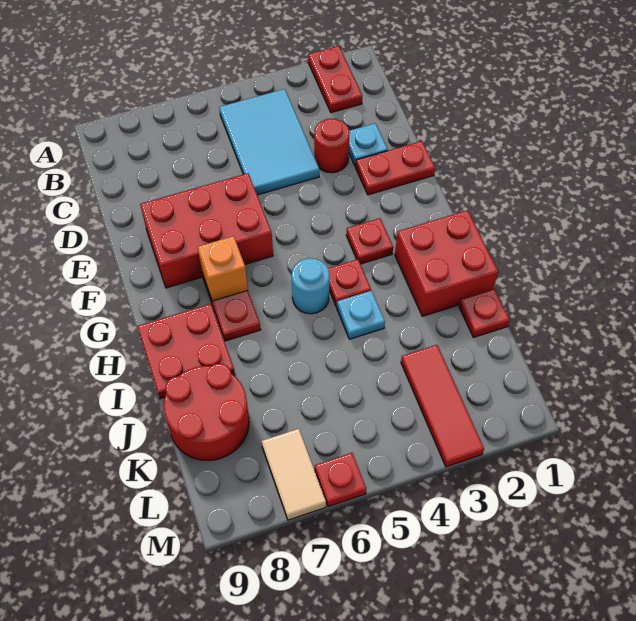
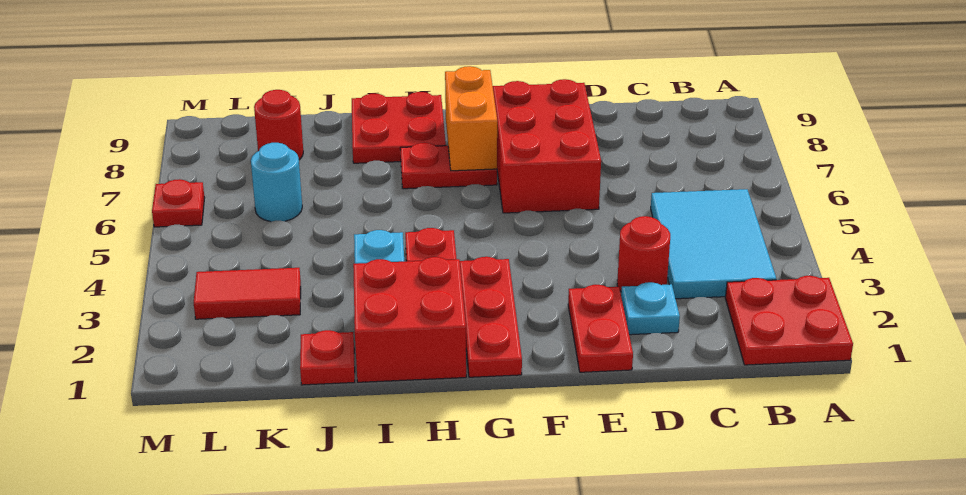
red plate A2:B2 level 1 -> red plate A1:B2 level 1
cyan tile B4:D5 level 1 -> cyan tile B3:C5 level 1
red plate G3 level 1 -> red plate G1:G3 level 1
orange brick G7 level 2 -> orange brick G7:G8 level 2
cyan round brick H5 level 1 -> cyan round brick K6 level 1
red round brick J8:K9 level 1 -> red round brick K8 level 1
red tile K3:M3 level 1 -> red tile K3:L3 level 1
tan tile L7:M7 level 1 -> none

